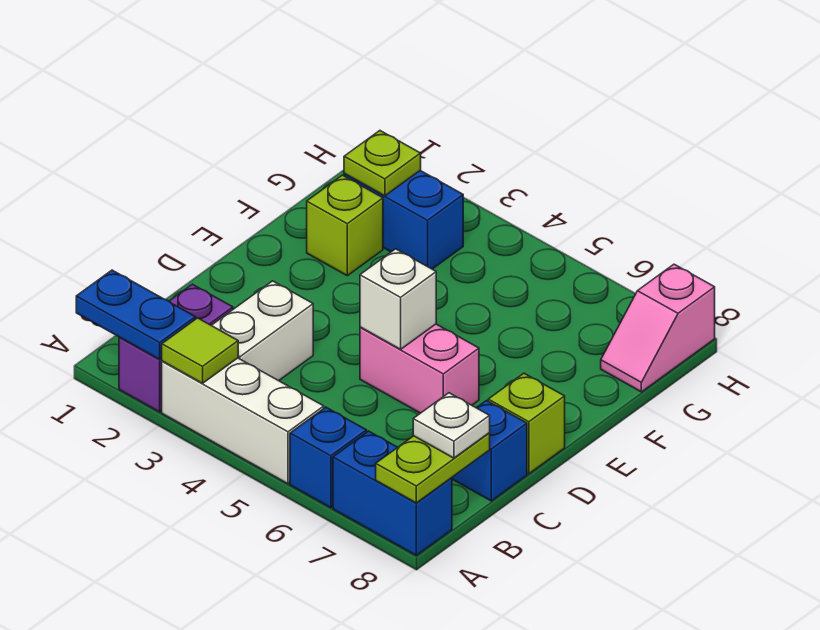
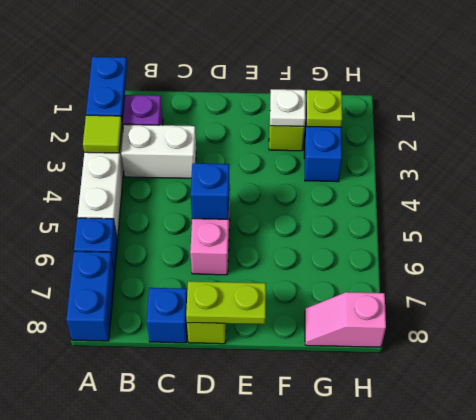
lime plate A8:B8 level 2 -> lime plate D8:E8 level 2
white plate B8 level 3 -> white plate F2 level 2
white brick D5 level 2 -> blue brick D5 level 2

